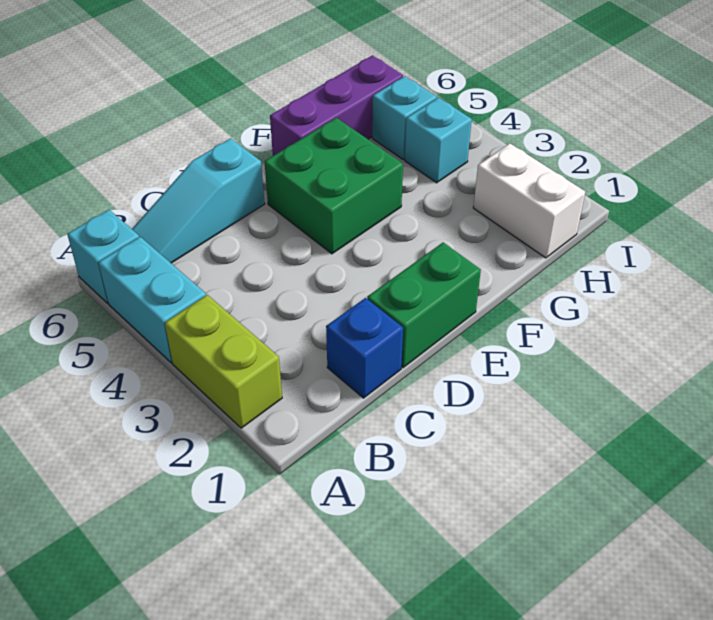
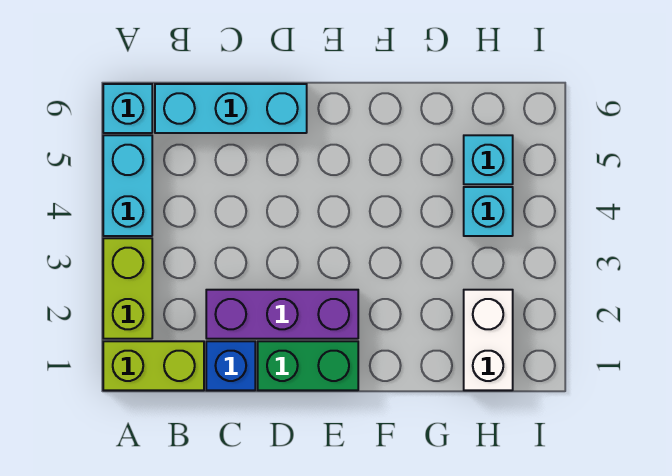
none -> lime brick A1:B1 level 1
cyan slope B6:D6 level 1 top D -> cyan brick B6:D6 level 1
green brick E4:F5 level 1 -> none
purple brick F6:H6 level 1 -> purple brick C2:E2 level 1

